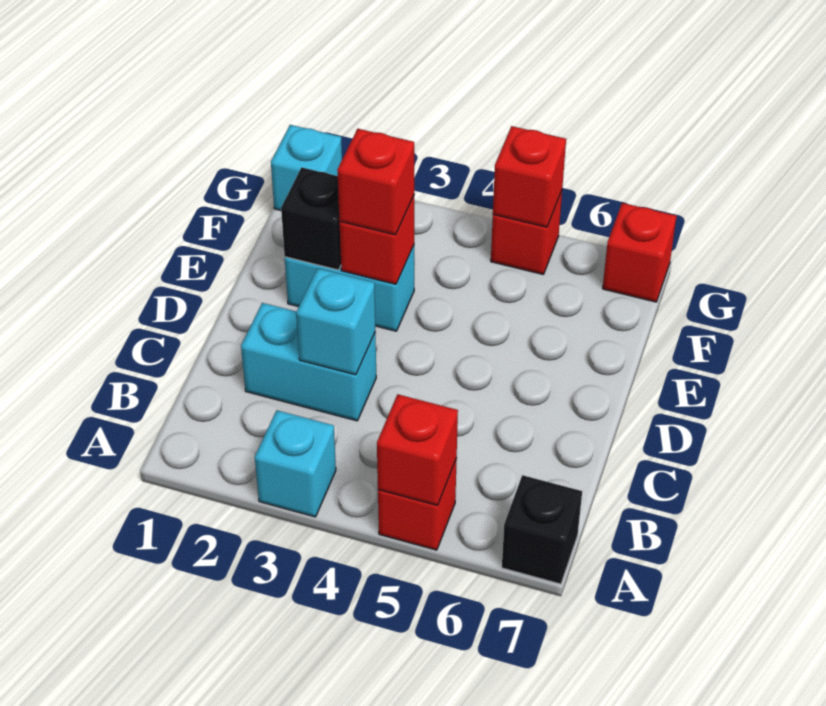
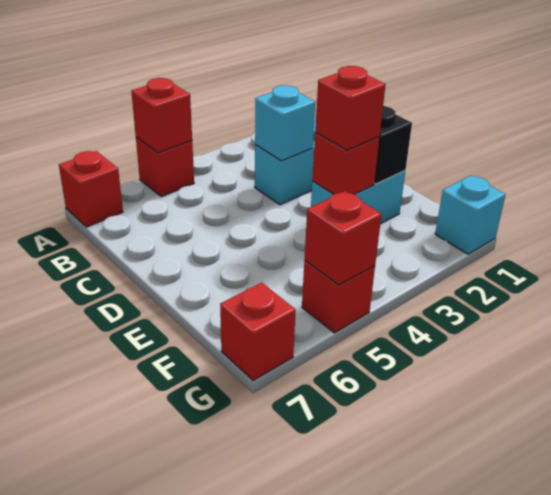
cyan brick A3 level 1 -> none
black brick A7 level 1 -> red brick A7 level 1

